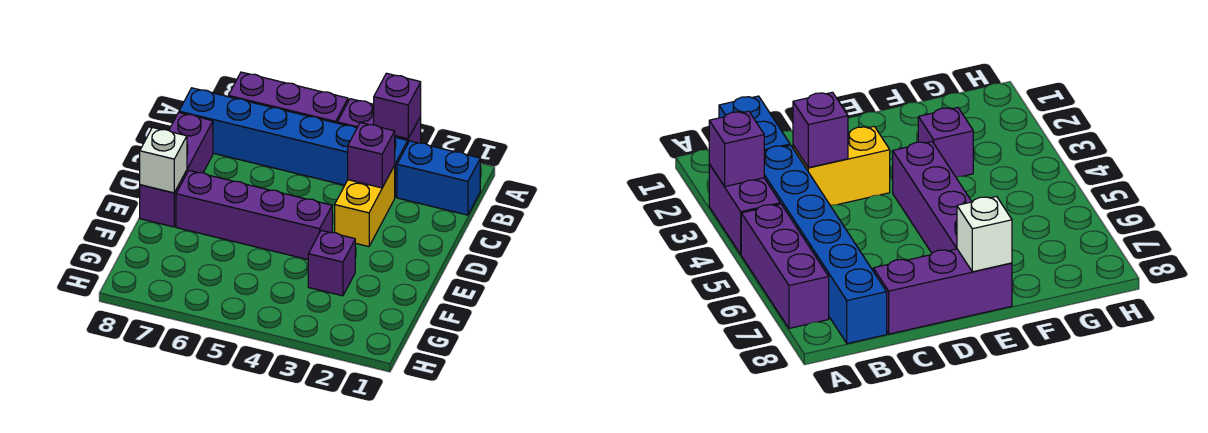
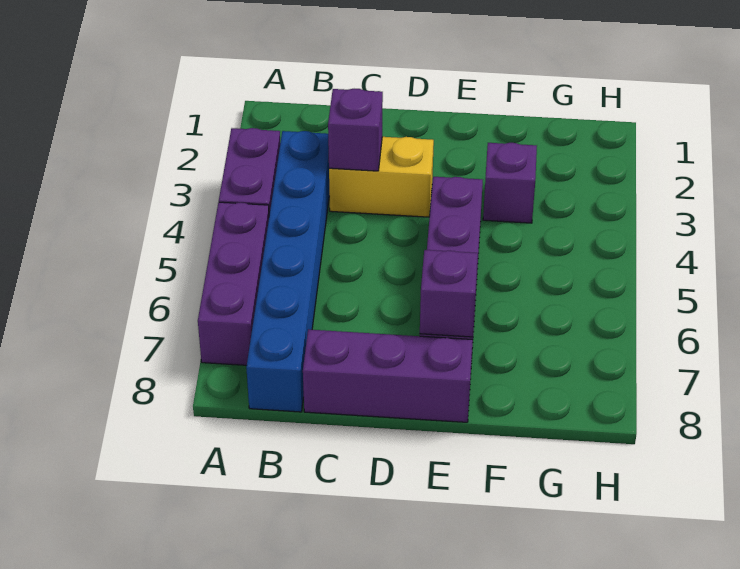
purple brick A3 level 2 -> purple brick E7 level 2
blue brick B1:B2 level 1 -> none
white brick E8 level 2 -> none

